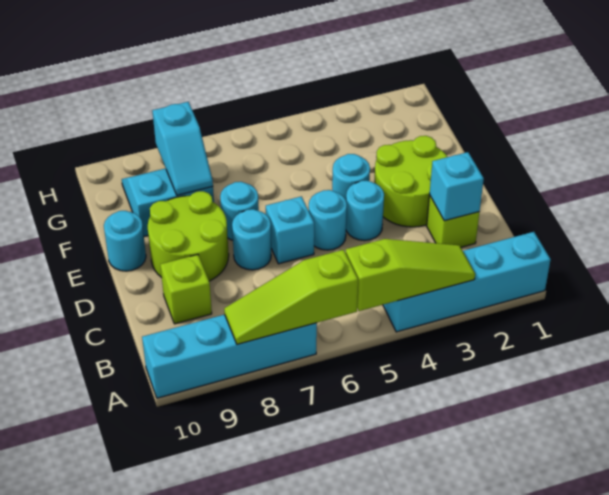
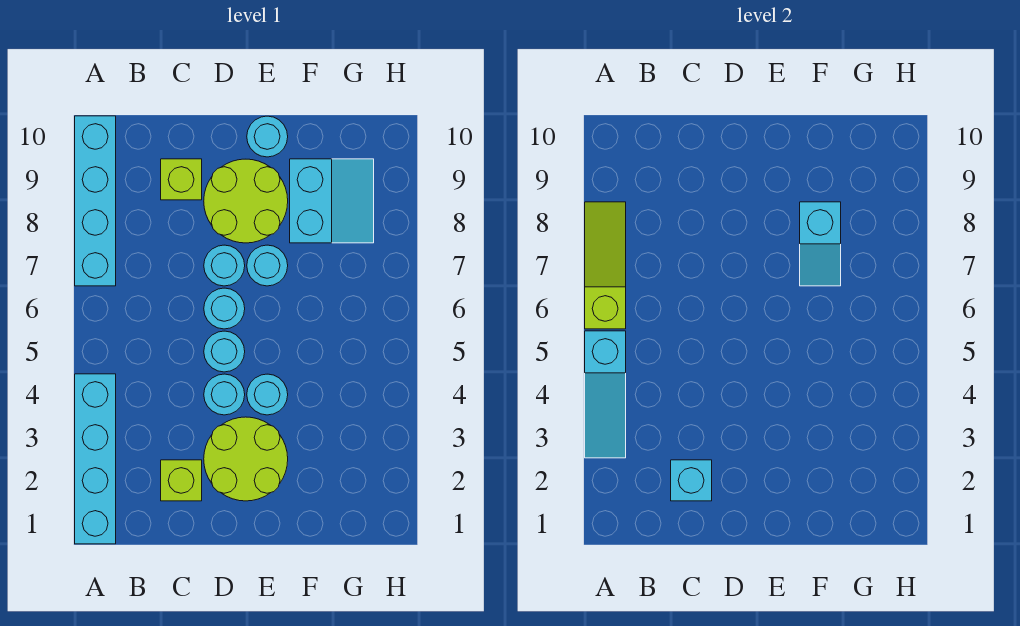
lime slope A3:A5 level 2 top 5 -> cyan slope A3:A5 level 2 top 5
cyan brick D6 level 1 -> cyan round brick D6 level 1
cyan slope F8:G8 level 2 top G -> cyan slope F7:F8 level 2 top 8

